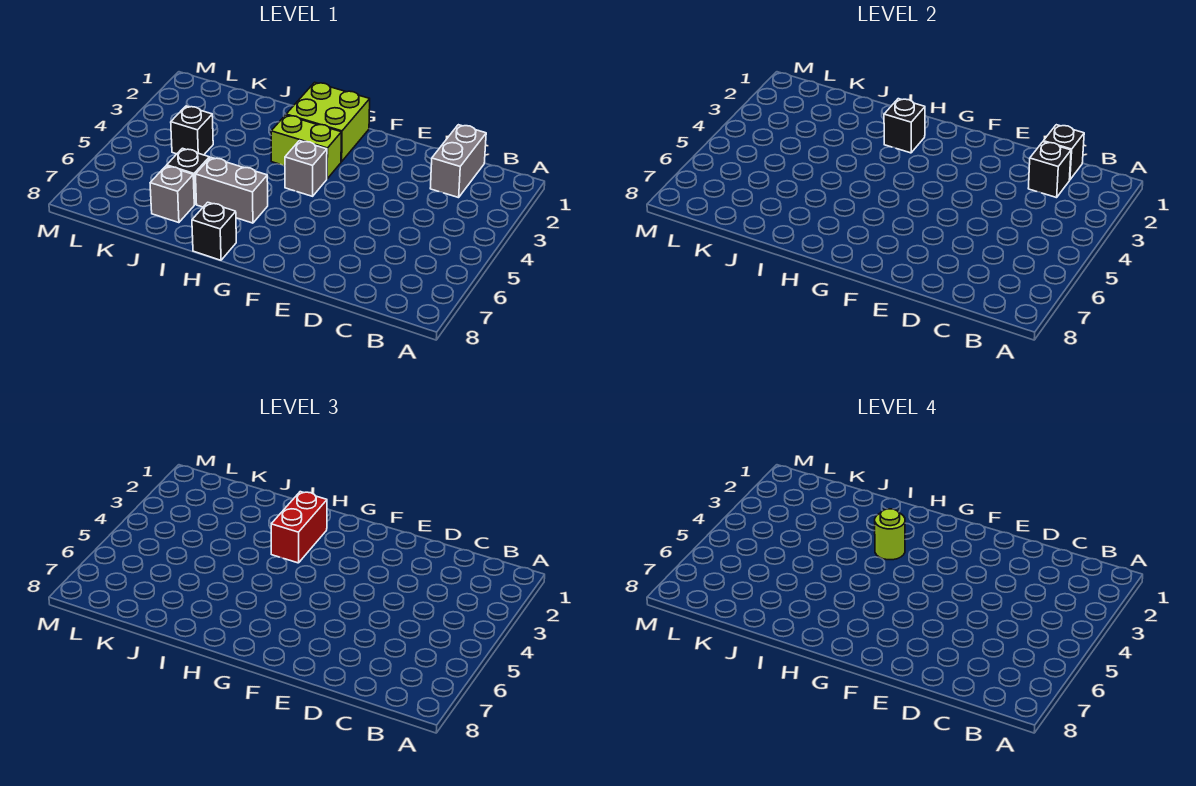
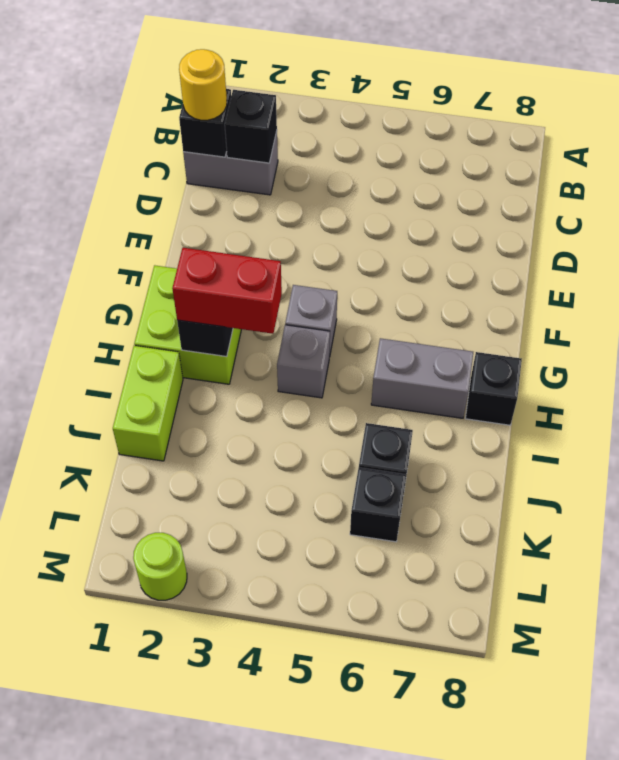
none -> yellow round brick C1 level 3
lime brick G3:H3 level 1 -> lime brick I1:J1 level 1
lime round brick H3 level 4 -> lime round brick M2 level 1
grey brick H6:I6 level 1 -> grey brick H6:H7 level 1
grey brick J7 level 1 -> grey brick H4 level 1
black brick K4 level 1 -> black brick K6 level 1

